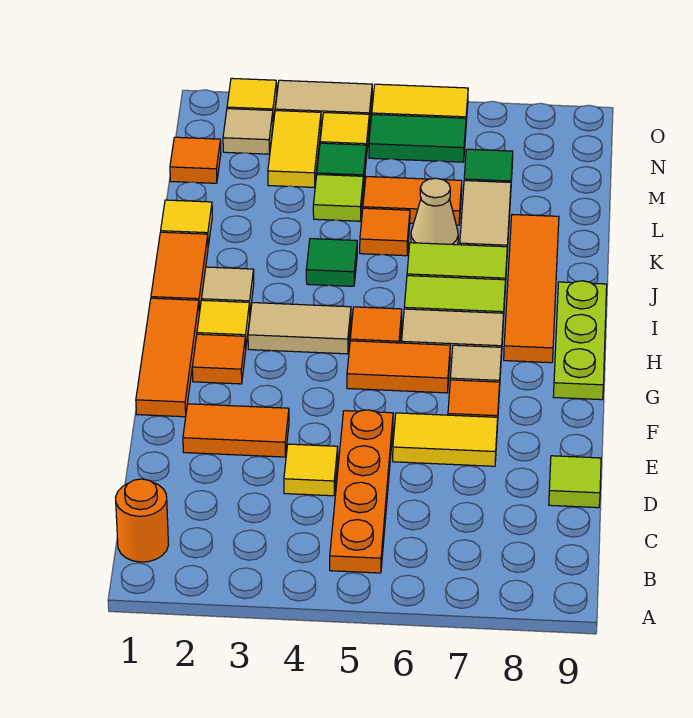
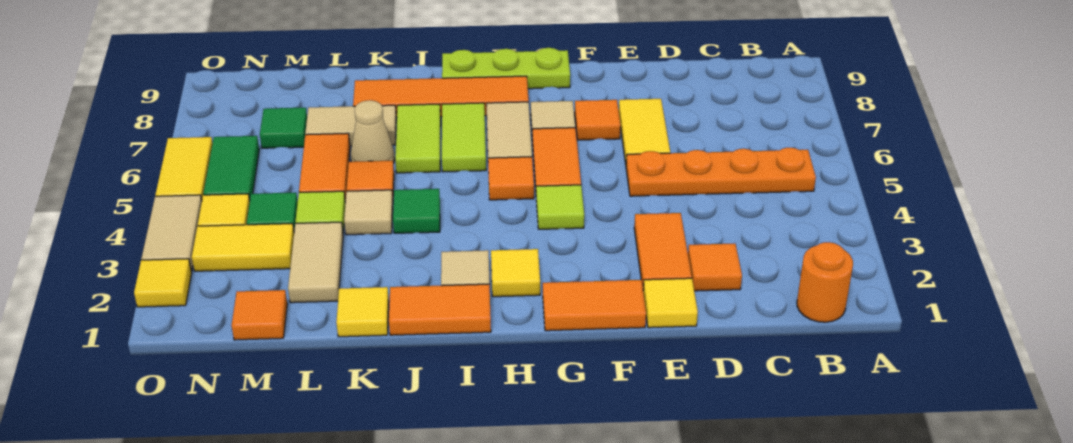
yellow tile D4 level 1 -> yellow tile E1 level 1
lime tile D9 level 1 -> lime tile G4 level 1
orange tile F1:H1 level 1 -> orange tile F1:G1 level 1
orange tile G2 level 1 -> orange tile D2 level 1
tan tile H3:H4 level 1 -> tan tile L2:L3 level 1
tan tile N2 level 1 -> tan tile K4 level 1

